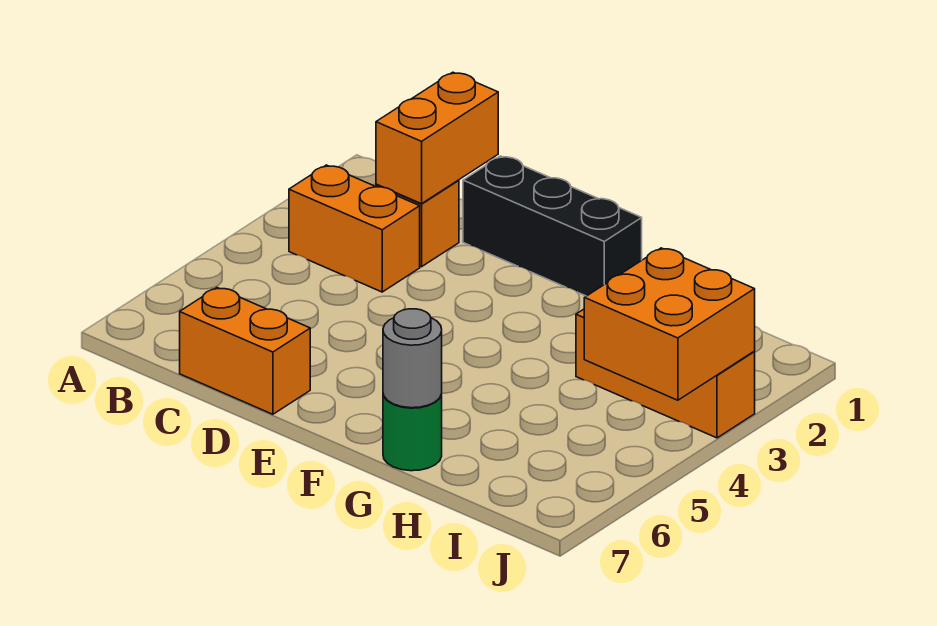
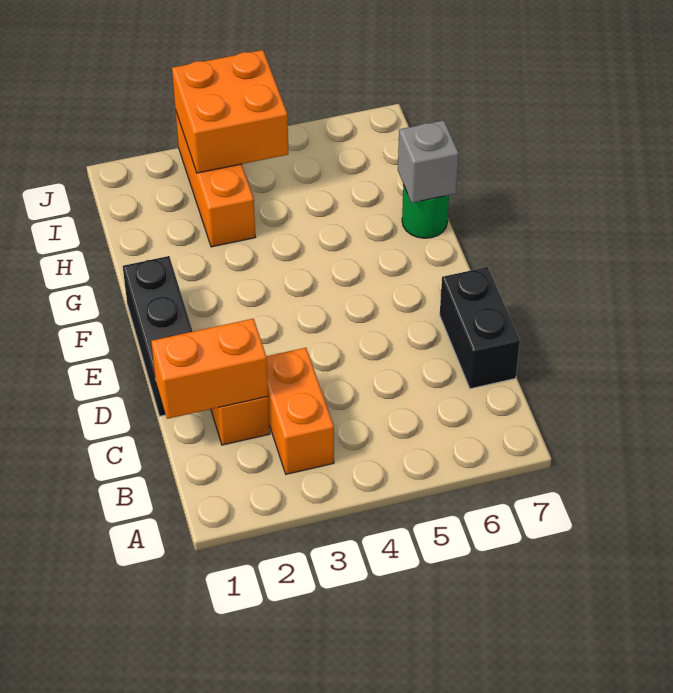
orange brick C7:D7 level 1 -> black brick C7:D7 level 1
grey round brick G7 level 2 -> grey brick G7 level 2

